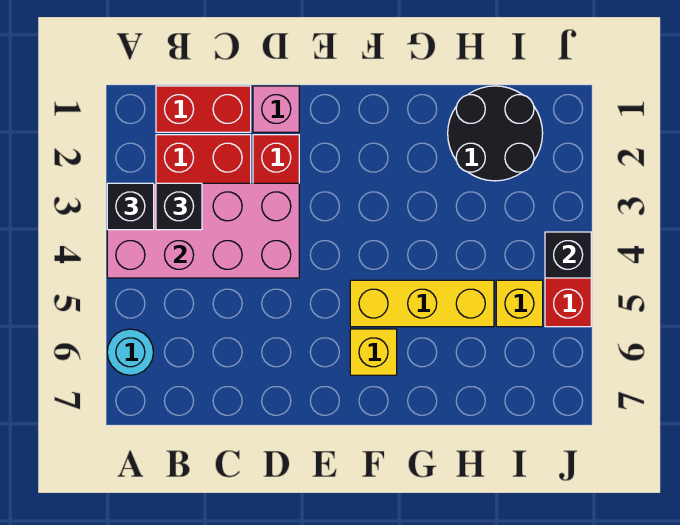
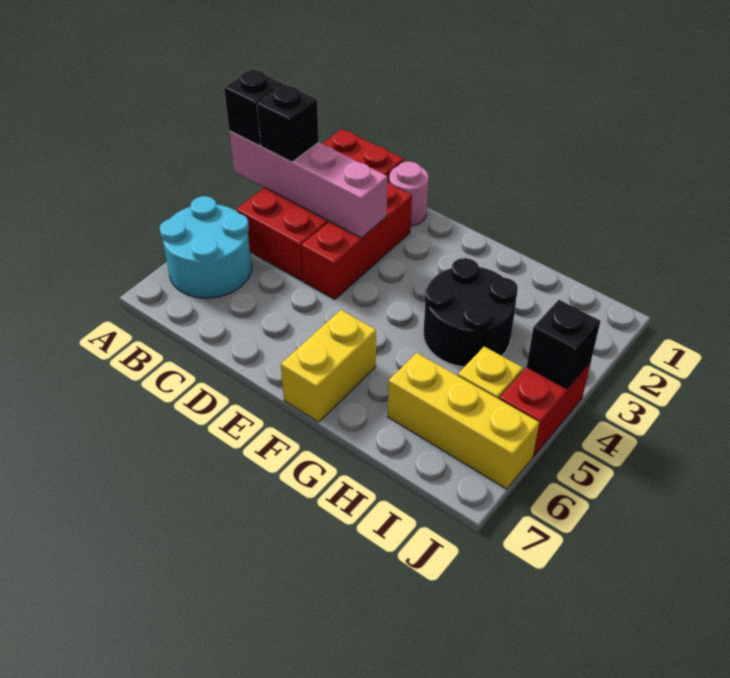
pink brick A3:D4 level 2 -> pink brick A3:D3 level 2
cyan round brick A6 level 1 -> cyan round brick A5:B6 level 1
pink brick D1 level 1 -> pink round brick D1 level 1
yellow brick F5:H5 level 1 -> yellow brick H6:J6 level 1
yellow brick F6 level 1 -> yellow brick F6:F7 level 1
black round brick H1:I2 level 1 -> black round brick G3:H4 level 1

